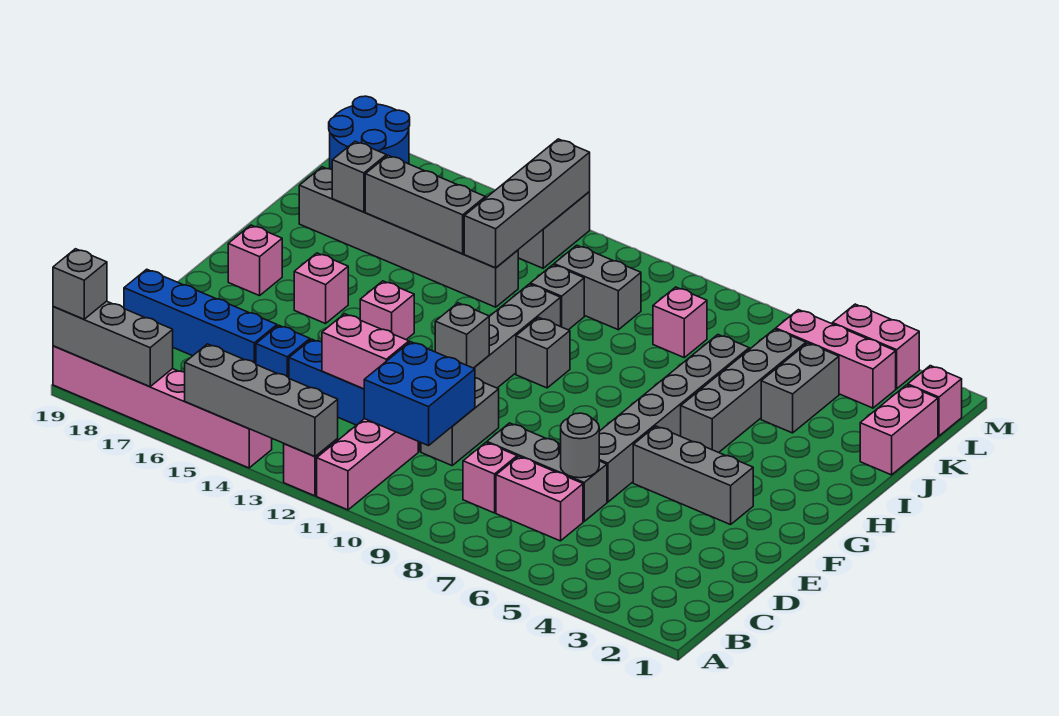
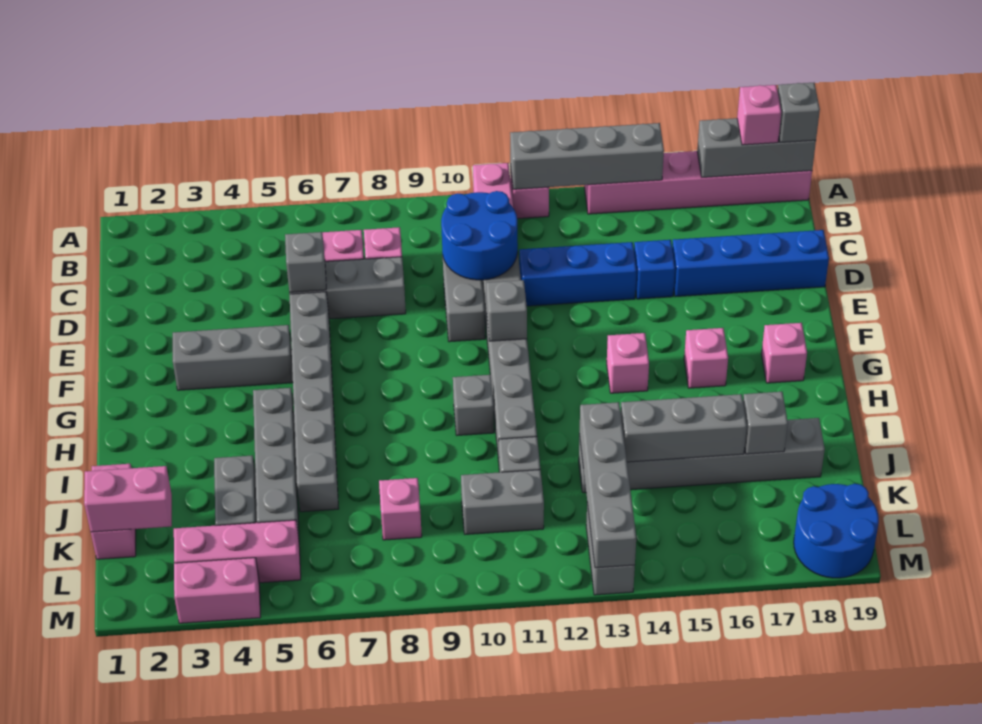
blue brick C10:D11 level 2 -> blue round brick C10:D11 level 2
grey round brick D6 level 2 -> grey brick D6 level 2
pink brick D12:D13 level 2 -> pink brick K1:K2 level 2
pink brick L1 level 1 -> pink brick A18 level 3

